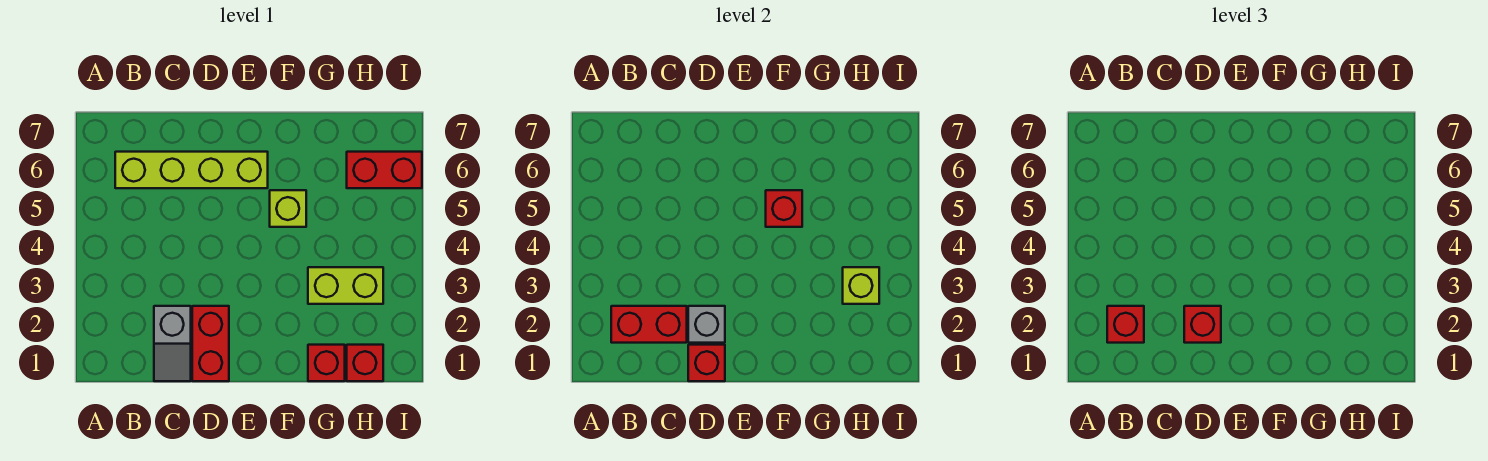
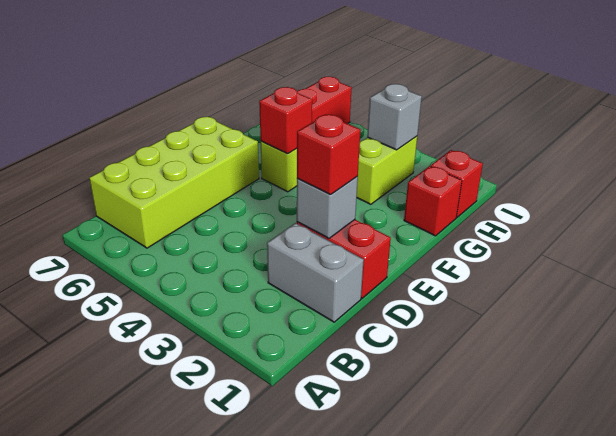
red brick B2:C2 level 2 -> none
red brick B2 level 3 -> none
lime brick B6:E6 level 1 -> lime brick B6:E7 level 1
grey slope C1:C2 level 1 top 2 -> grey brick C1:C2 level 1
red brick D1 level 2 -> none
lime brick H3 level 2 -> grey brick H3 level 2

